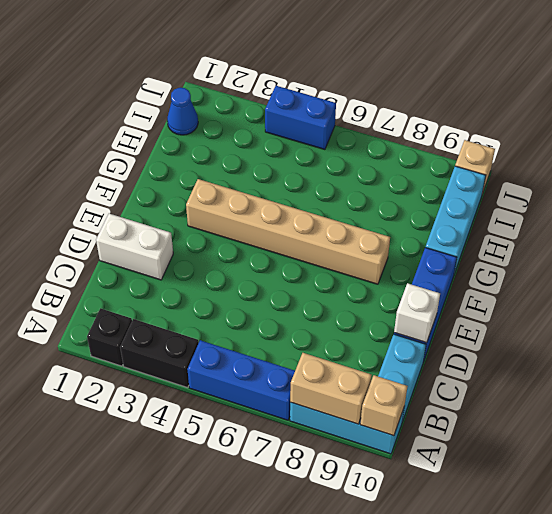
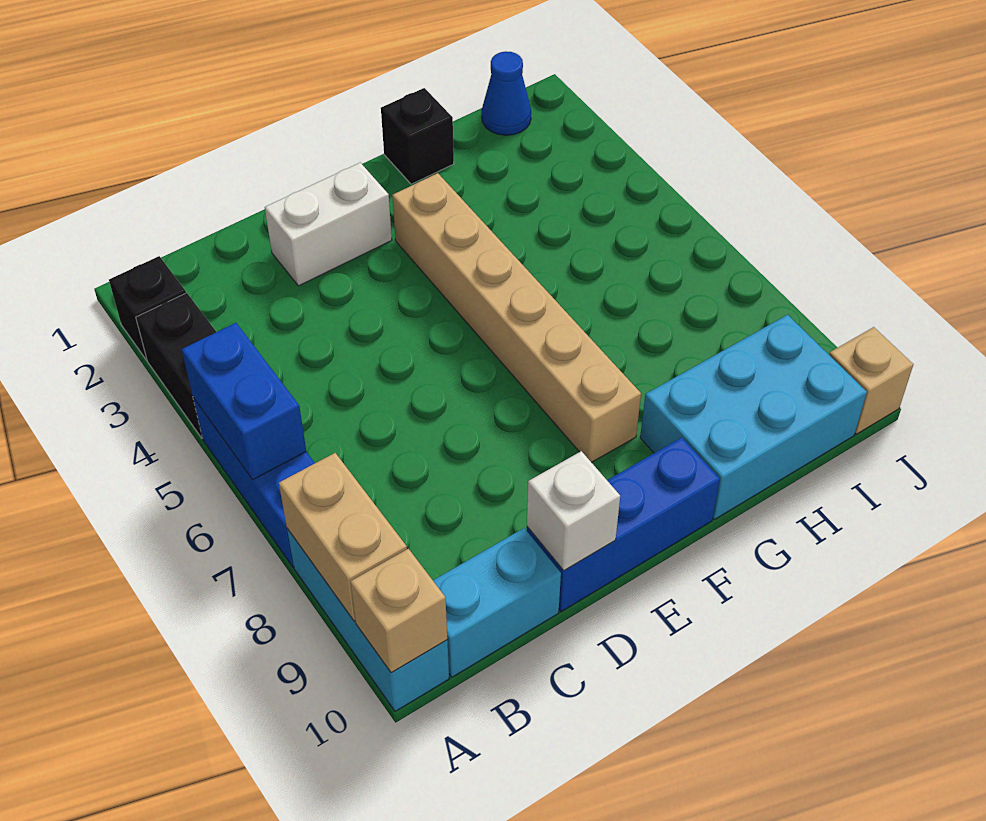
white brick D1:D2 level 1 -> white brick D2:E2 level 1
none -> black brick G1 level 1
cyan brick G10:I10 level 1 -> cyan brick G9:I10 level 1
blue brick J4:J5 level 1 -> blue brick A5:A6 level 2

